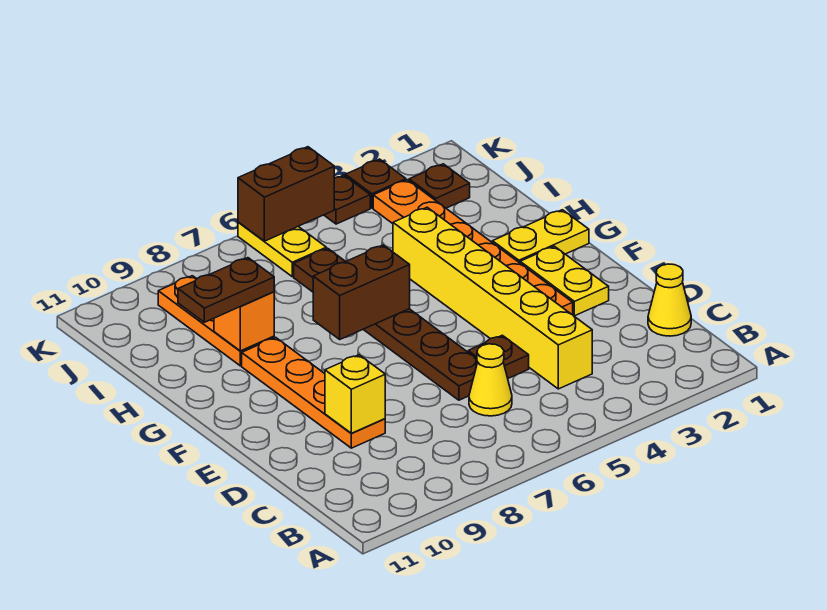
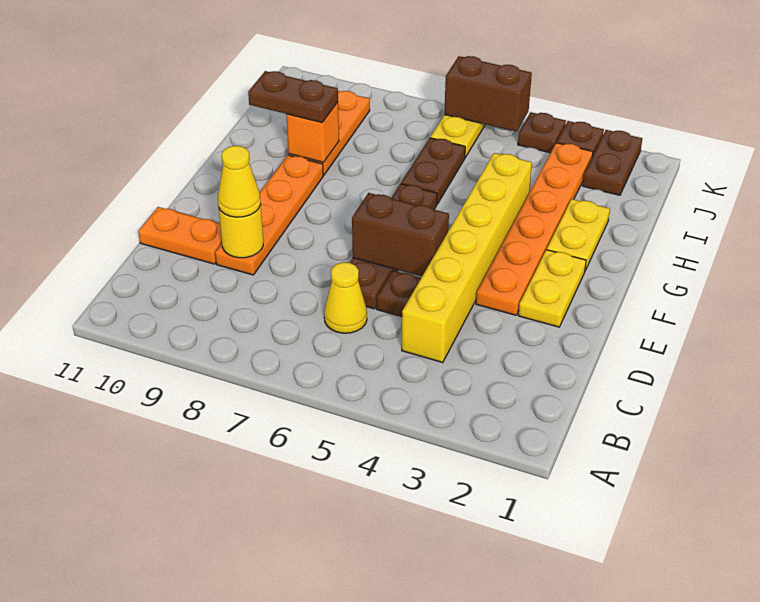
yellow cone C1 level 1 -> yellow cone D9 level 3
yellow brick D9 level 2 -> yellow round brick D9 level 2
none -> orange plate D10:D11 level 1
yellow plate G1:G2 level 1 -> yellow plate G2:H2 level 1
brown brick G6:G7 level 2 -> brown brick E5:E6 level 2
brown plate J2 level 1 -> brown plate J2:K2 level 1

